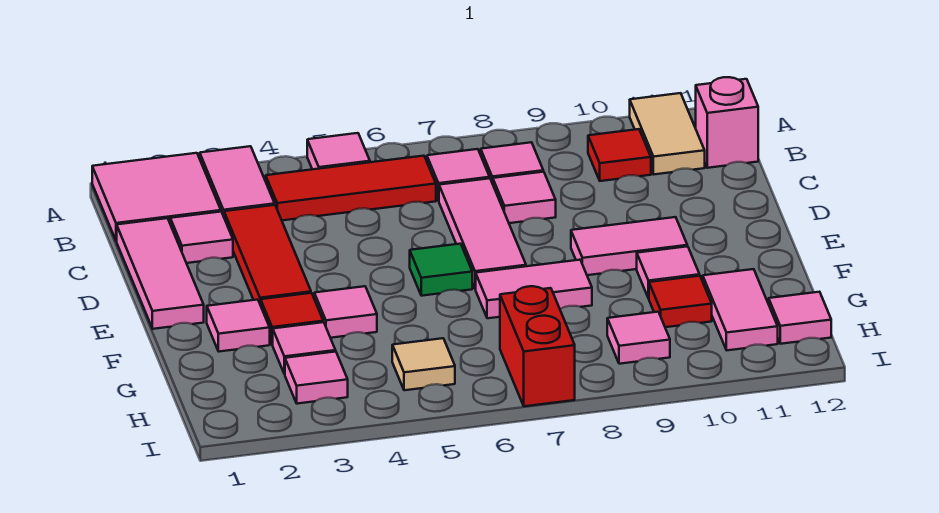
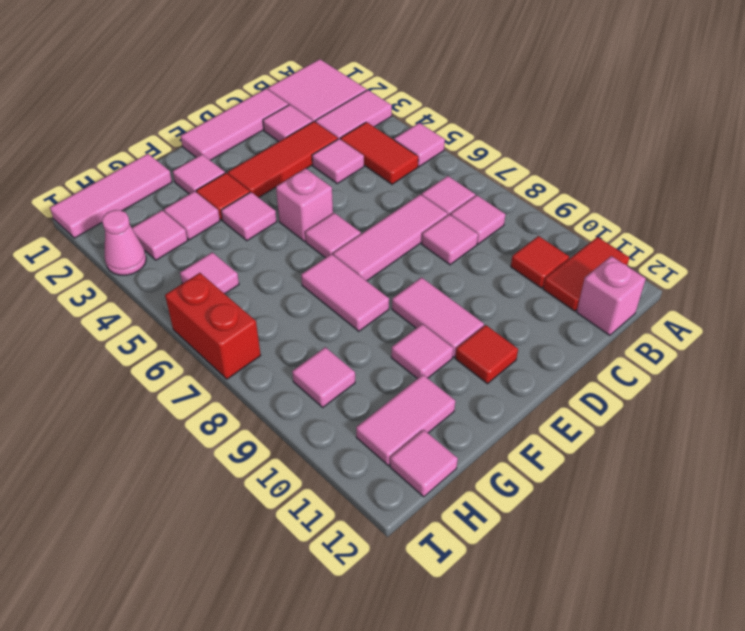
tan tile A11:B11 level 1 -> red tile A11:B11 level 1
red tile B4:B6 level 1 -> red tile B4:B5 level 1
none -> pink tile C4 level 1
none -> pink brick E5 level 1
green tile E6 level 1 -> pink tile E6 level 1
none -> pink tile G1:I1 level 1
red tile G10 level 1 -> red tile E11 level 1
tan tile H5 level 1 -> pink tile H5 level 1
red brick H7:I7 level 1 -> red brick I6:I7 level 1
none -> pink cone I3 level 1

